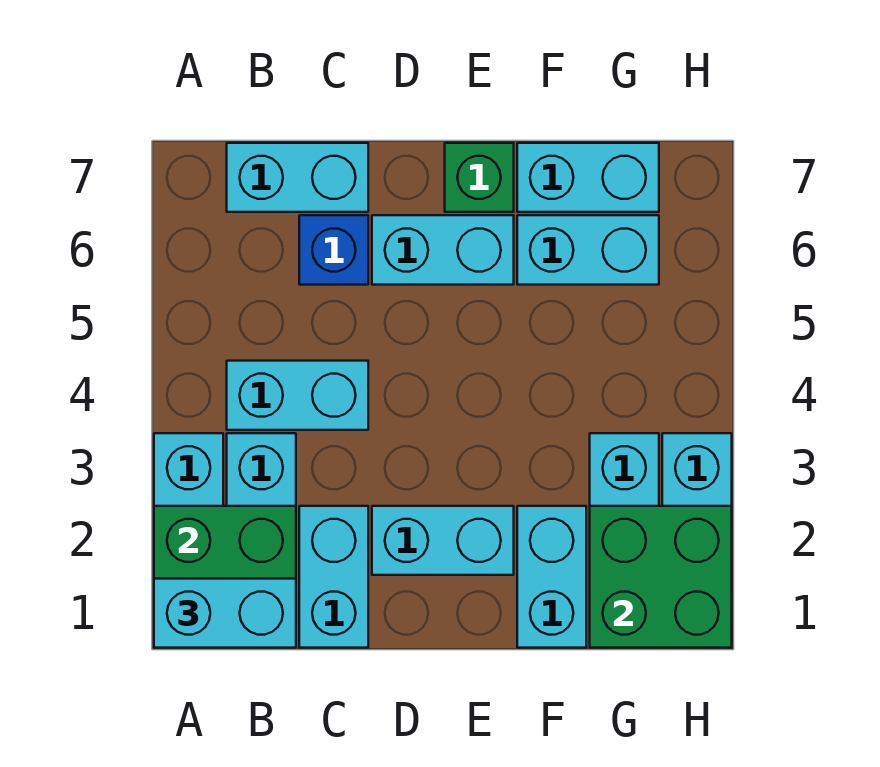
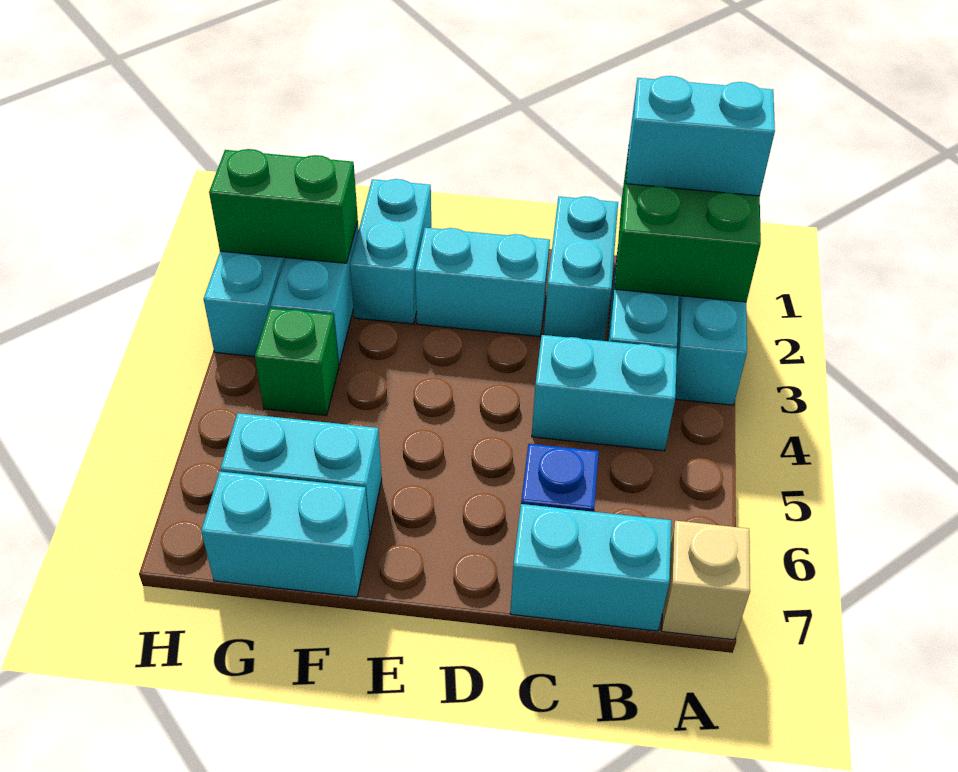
none -> tan brick A7 level 1
cyan brick D6:E6 level 1 -> none
green brick E7 level 1 -> green brick G4 level 1
green brick G1:H2 level 2 -> green brick G2:H2 level 2

